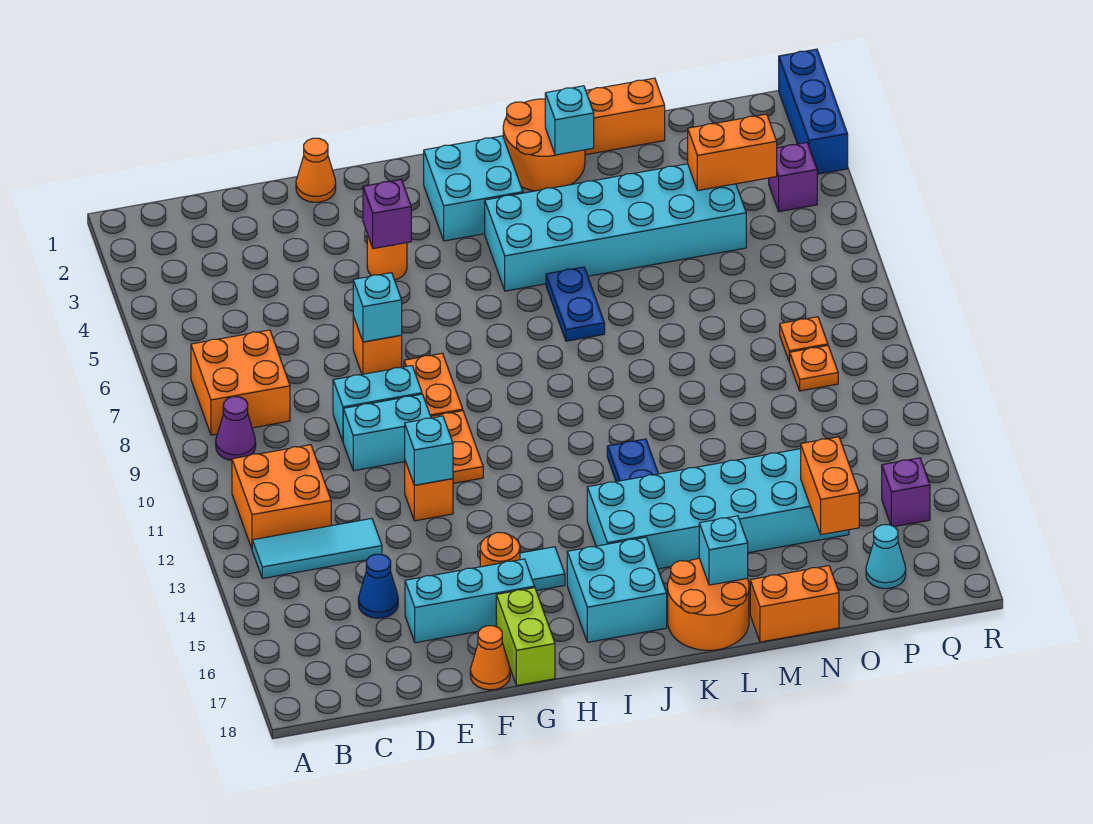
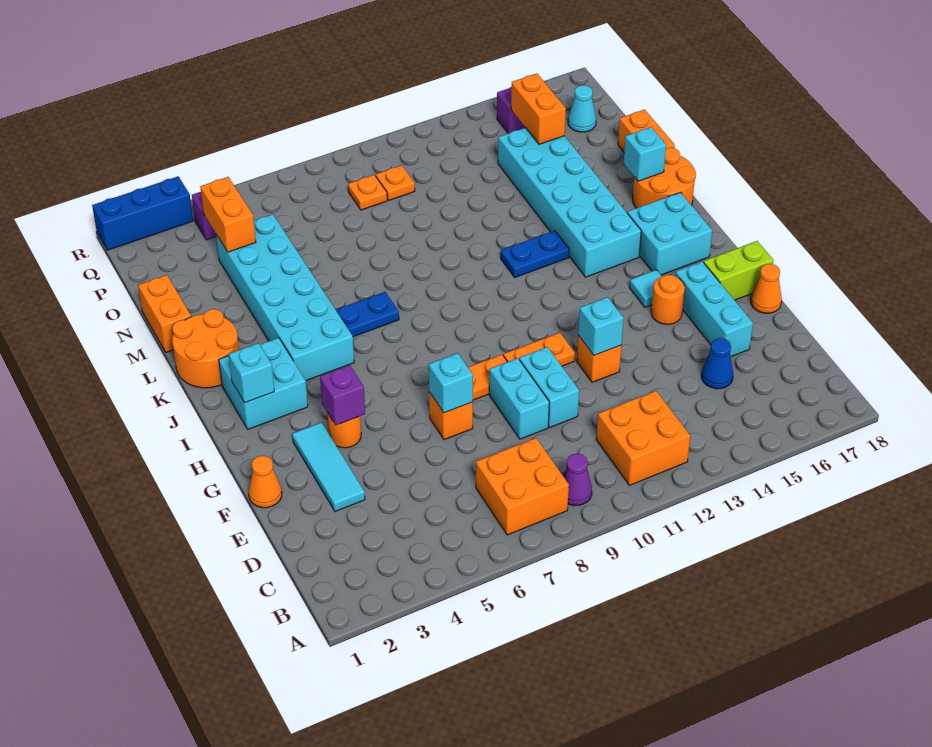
cyan tile B13:D13 level 1 -> cyan tile E3:G3 level 1
cyan brick L2 level 2 -> cyan brick I2 level 2
orange brick O15:O16 level 2 -> orange brick O15:P15 level 2

